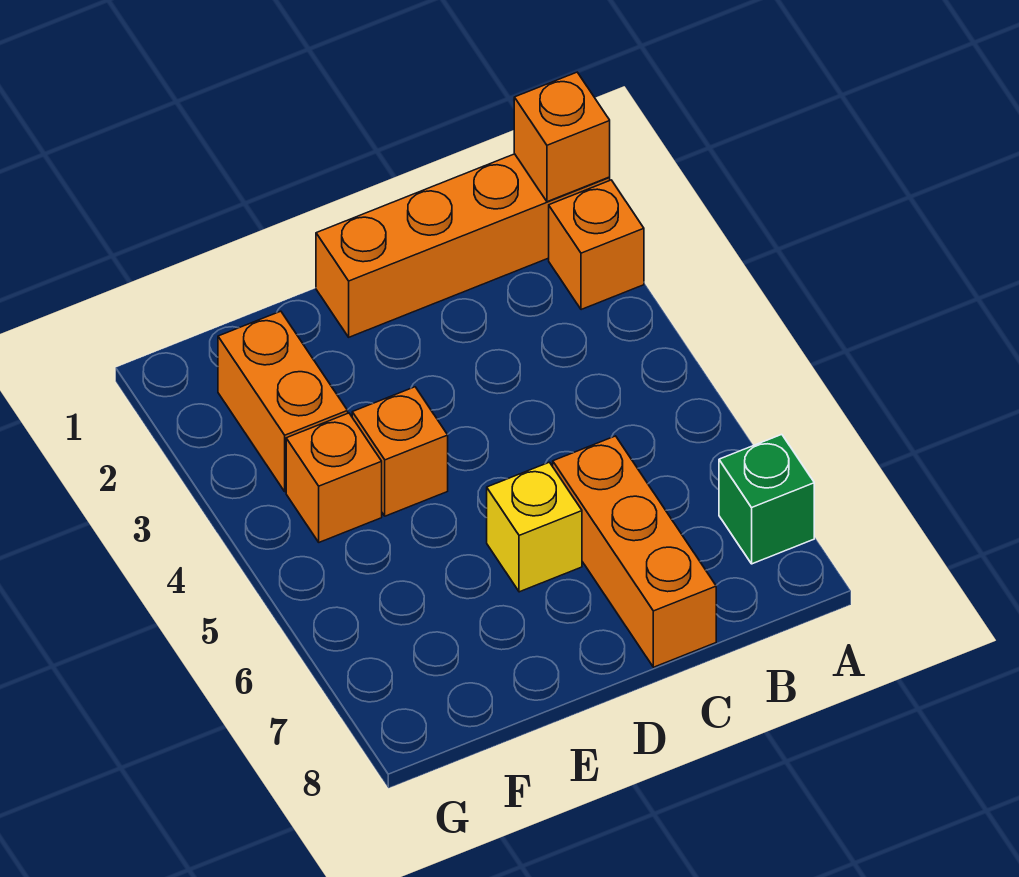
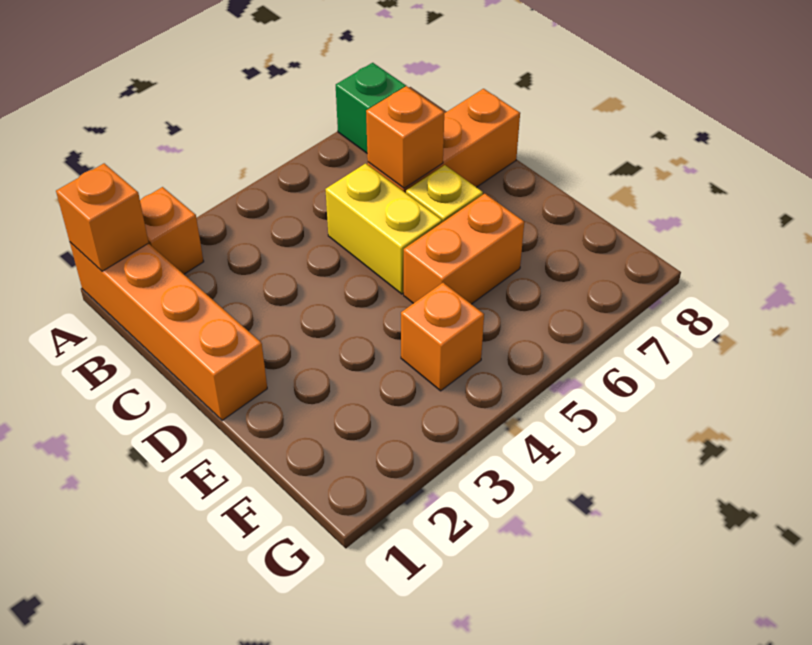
none -> yellow brick C5:D5 level 1
orange brick E4 level 1 -> orange brick C6 level 2
orange brick F2:F3 level 1 -> orange brick E5:E6 level 1

